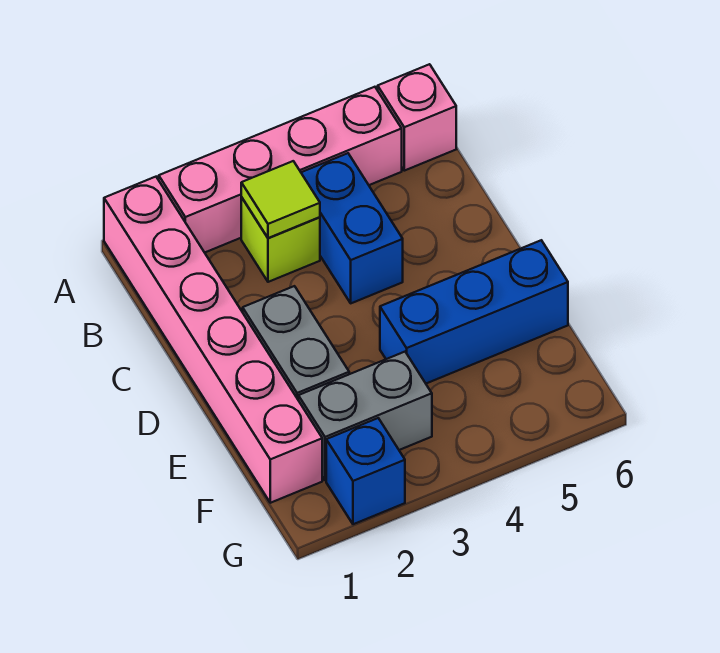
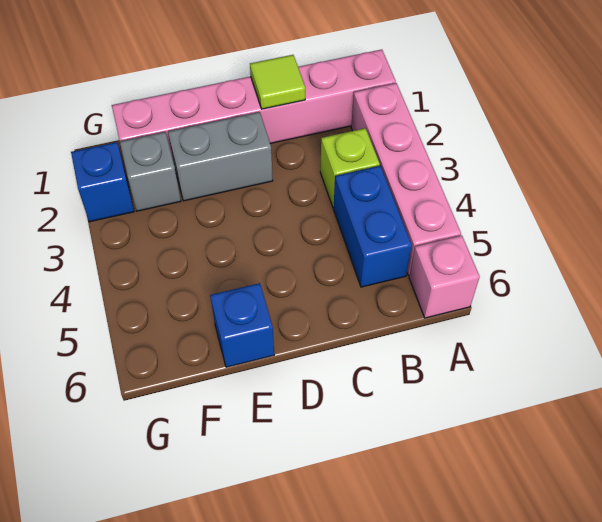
lime tile B3 level 2 -> lime tile C1 level 2
blue brick B4:C4 level 1 -> blue brick B4:B5 level 1
blue brick E4:E6 level 1 -> blue brick E6 level 1
grey brick F2:F3 level 1 -> grey brick F2 level 1

